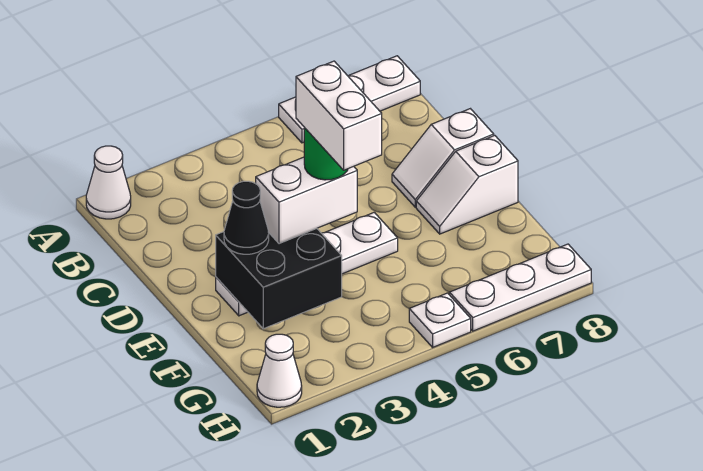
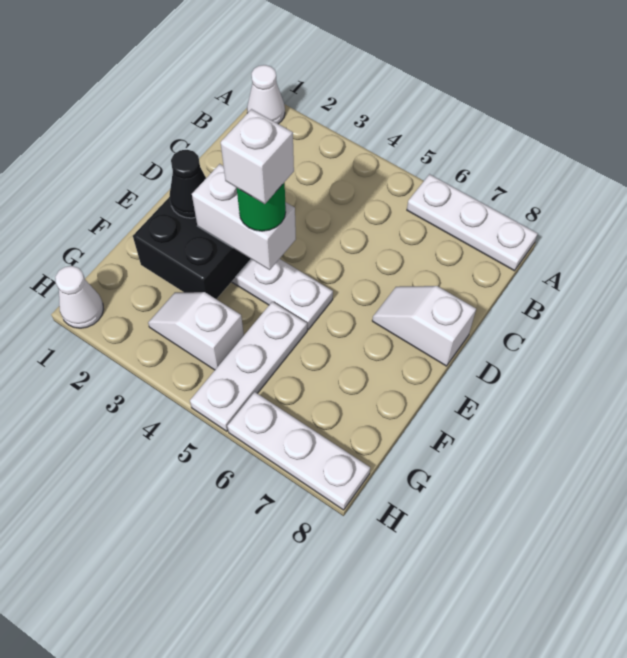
white brick E4:F4 level 5 -> white brick E4 level 5
white slope E7:E8 level 1 top 8 -> white slope G3:G4 level 1 top 4
white plate H5 level 1 -> white plate F5:H5 level 1

